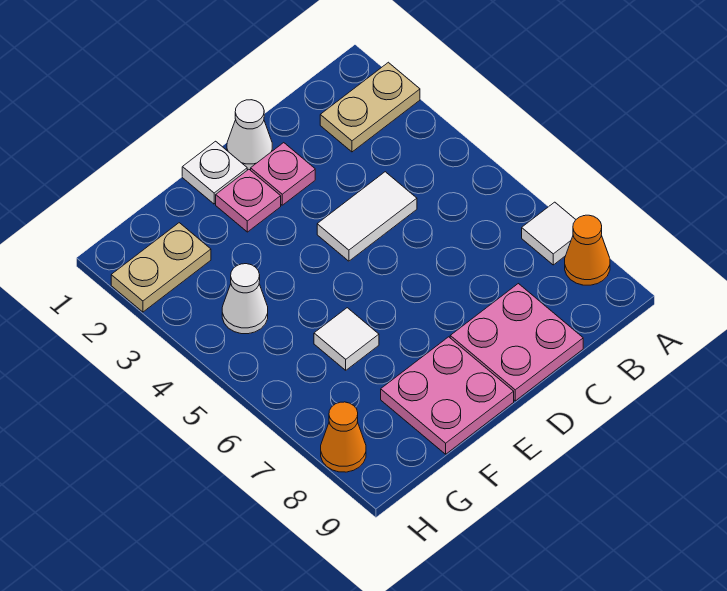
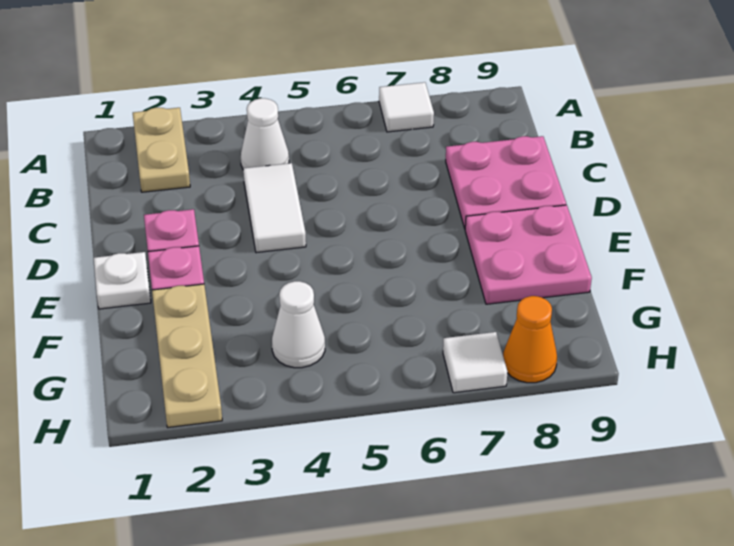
orange cone A8 level 1 -> none
white cone D1 level 1 -> white cone B4 level 1
white tile F6 level 1 -> white tile H7 level 1
tan plate G2:H2 level 1 -> tan plate F2:H2 level 1

